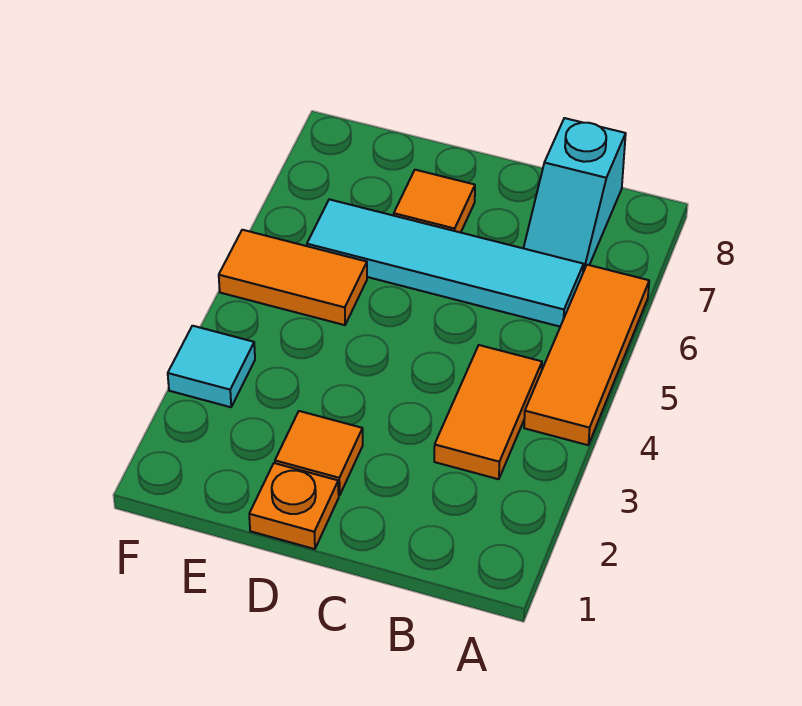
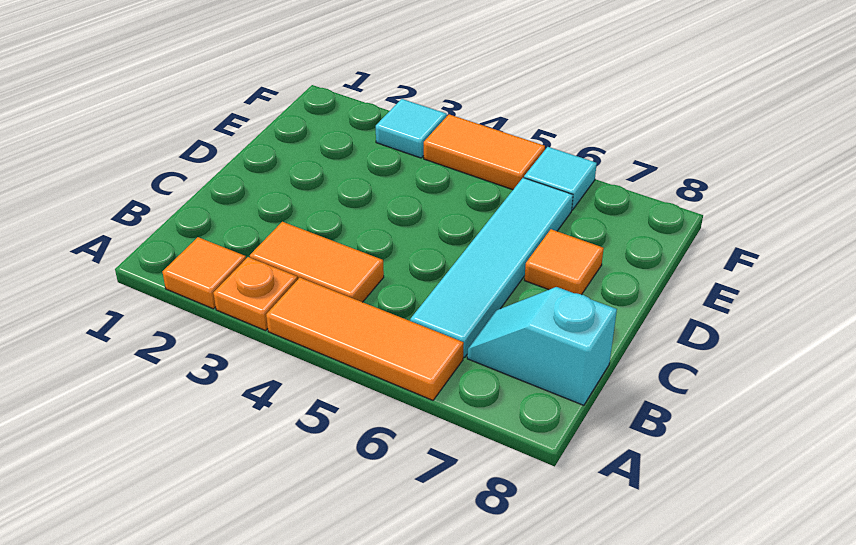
orange plate D1 level 1 -> orange plate A3 level 1
orange tile D2 level 1 -> orange tile A2 level 1
orange tile E5:F5 level 1 -> orange tile F4:F5 level 1
none -> cyan tile F6 level 1

